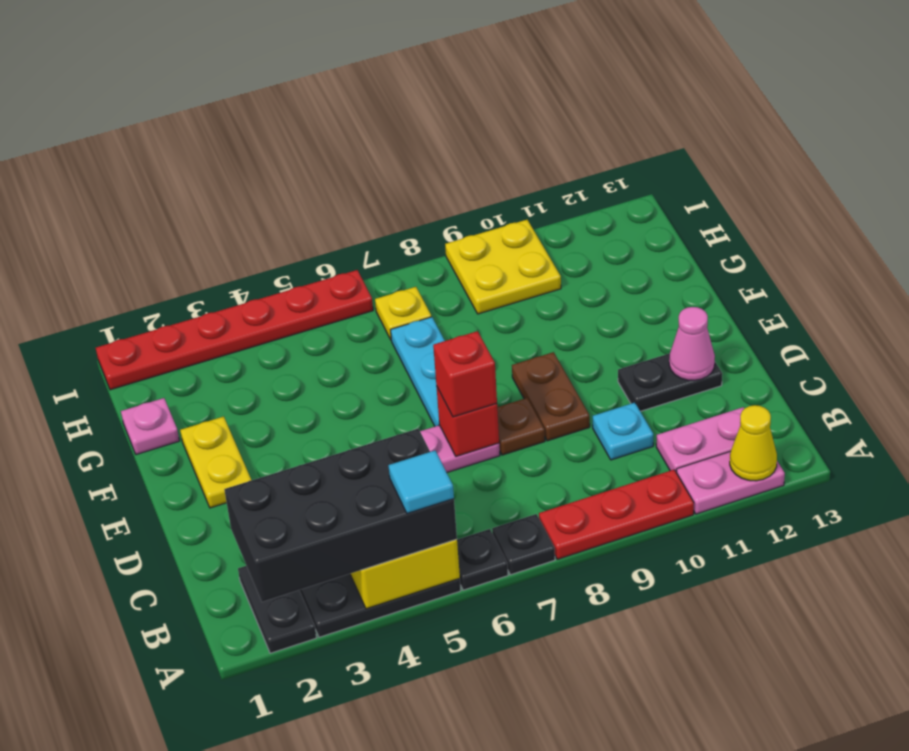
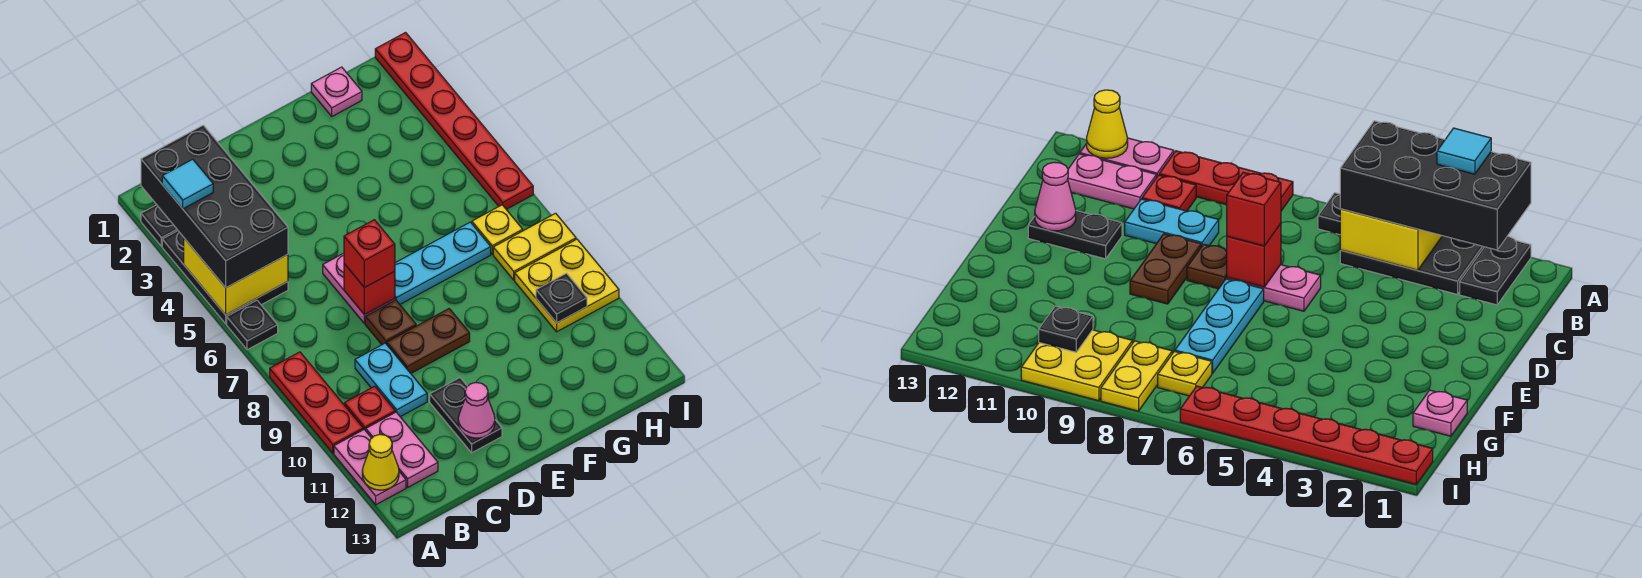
cyan tile A5 level 4 -> cyan tile A3 level 4
black plate A7 level 1 -> black plate H10 level 2
none -> red plate B10 level 1
cyan plate C10 level 1 -> cyan plate C9:C10 level 1
yellow plate E2:F2 level 1 -> yellow plate H8:I8 level 1

